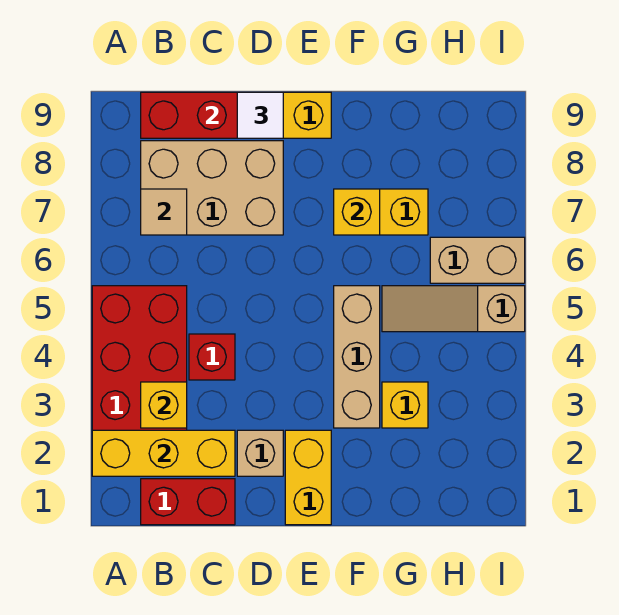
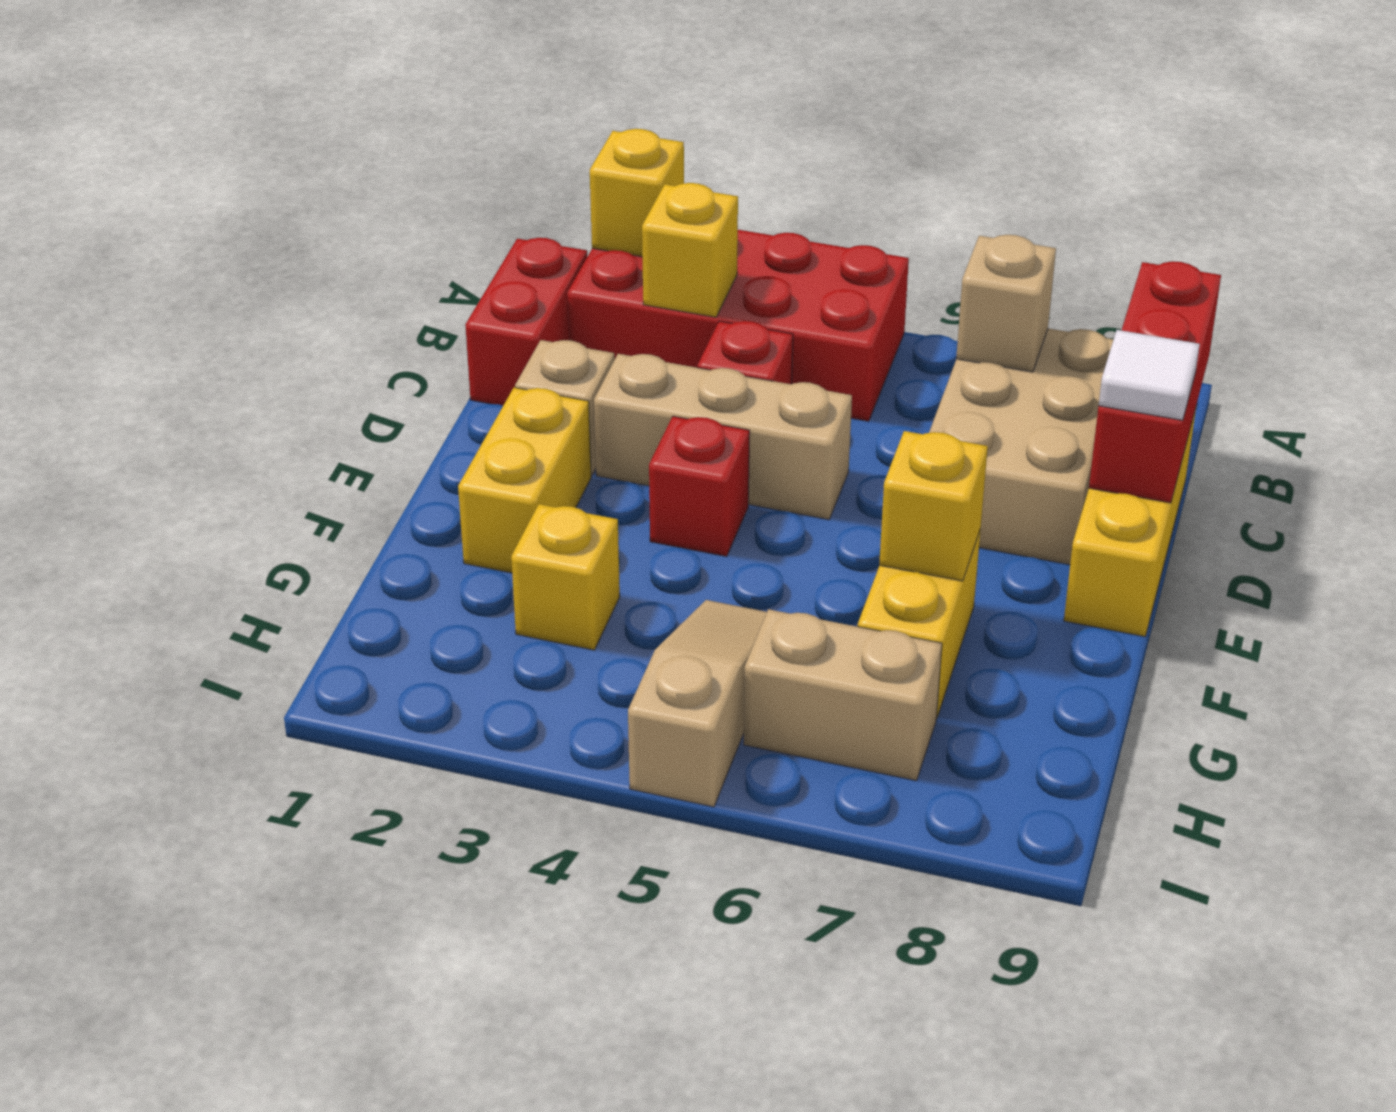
yellow brick A2:C2 level 2 -> yellow brick A2 level 2
tan tile B7 level 2 -> tan brick B7 level 2
yellow brick E1:E2 level 1 -> yellow brick E2:F2 level 1
none -> red brick E4 level 1
tan brick F3:F5 level 1 -> tan brick D3:D5 level 1
tan brick H6:I6 level 1 -> tan brick H6:H7 level 1

